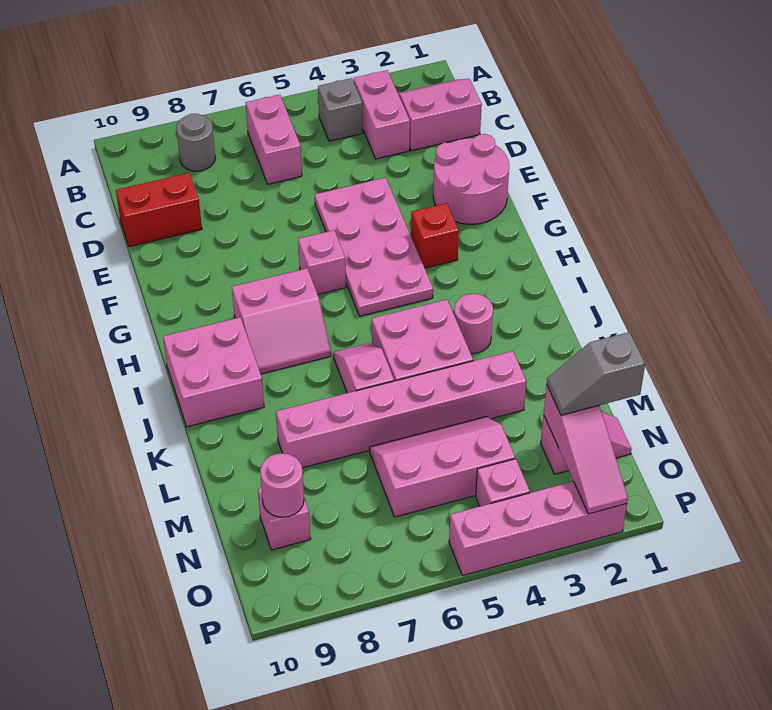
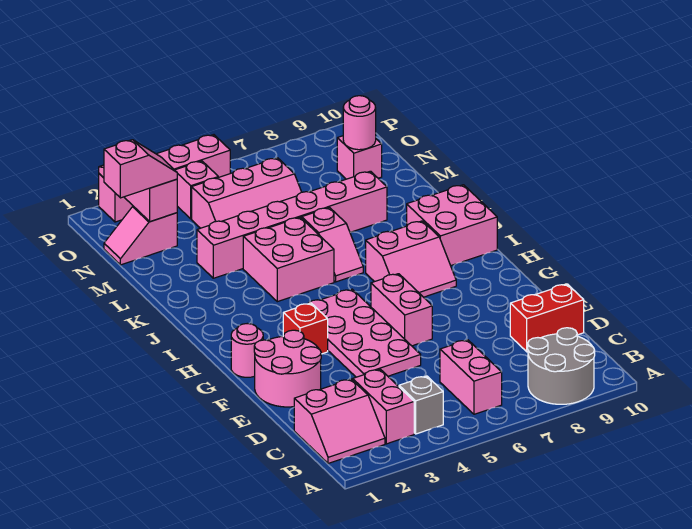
grey round brick B8 level 1 -> grey round brick A8:B9 level 1
pink brick G6 level 1 -> pink brick F6:G6 level 1
pink slope H7:I8 level 1 top H -> pink slope H7:I8 level 1 top I
pink round brick J3 level 1 -> pink round brick G1 level 1
grey slope N1:N2 level 3 top 1 -> pink slope N1:N2 level 3 top 1

